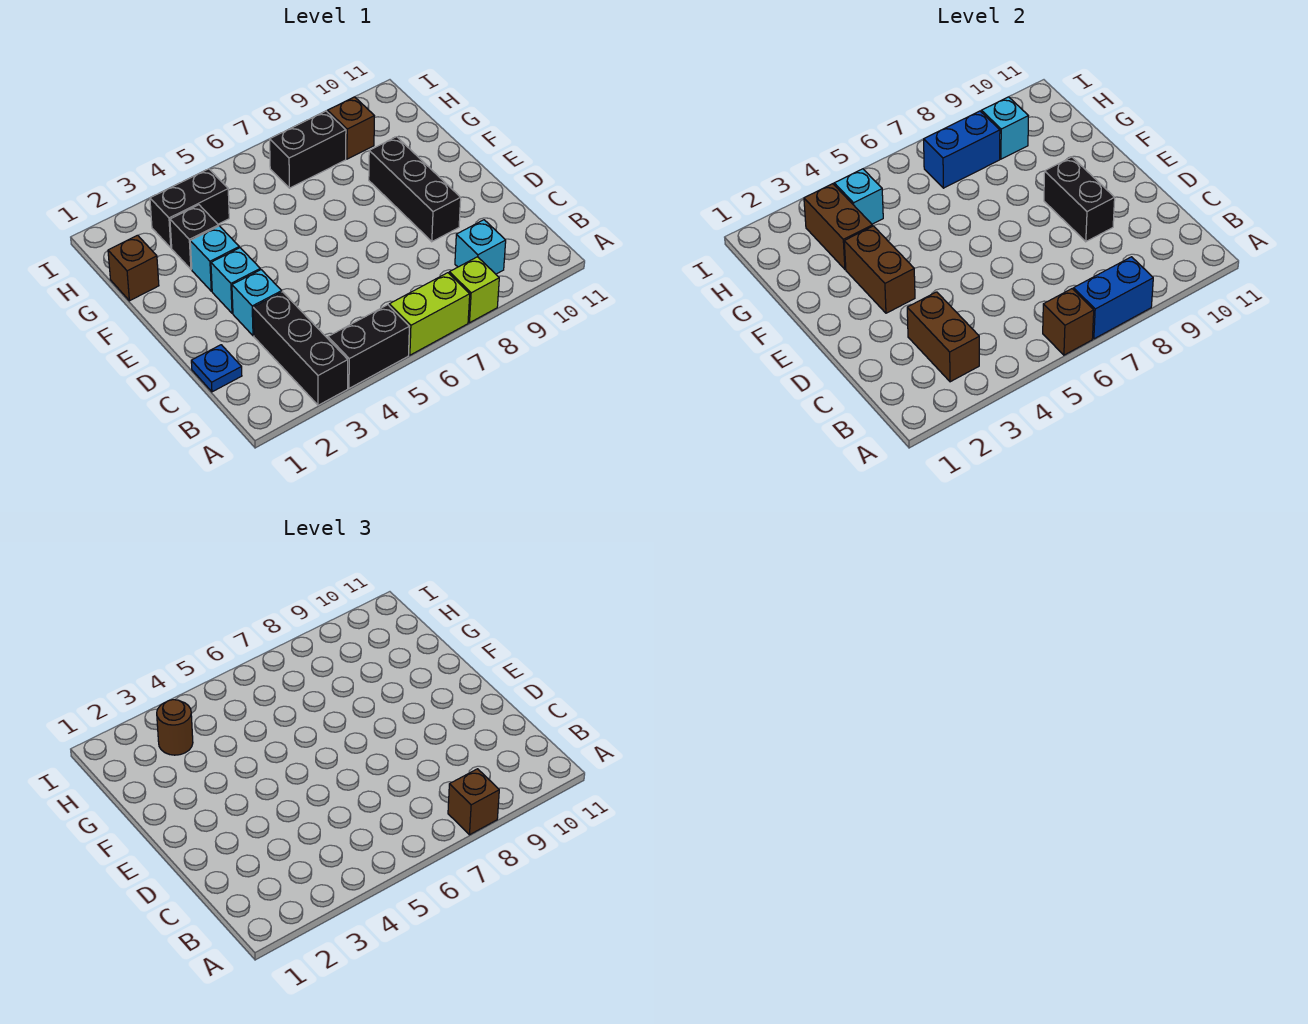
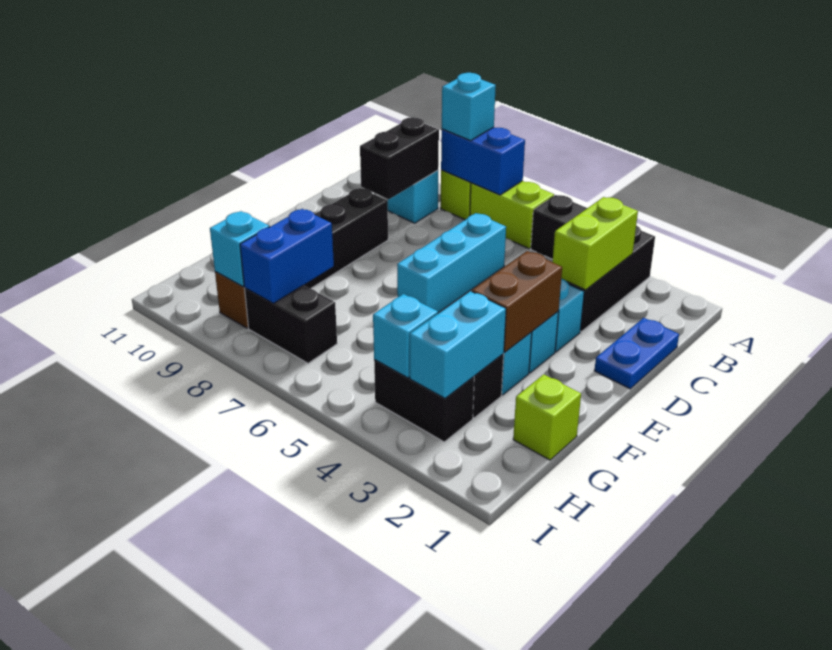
brown brick A6 level 2 -> none
brown brick A8 level 3 -> cyan brick A8 level 3
brown brick B3:C3 level 2 -> lime brick B3:C3 level 2
blue plate C1 level 1 -> blue plate C1:D1 level 1
none -> cyan brick C6:E6 level 1
black brick D9:E9 level 2 -> black brick B9:C9 level 2
brown brick G1 level 1 -> lime brick G1 level 1
brown brick G3:H3 level 2 -> cyan brick G3:H3 level 2
brown round brick H3 level 3 -> none
blue brick H7:H8 level 2 -> blue brick G8:H8 level 2

